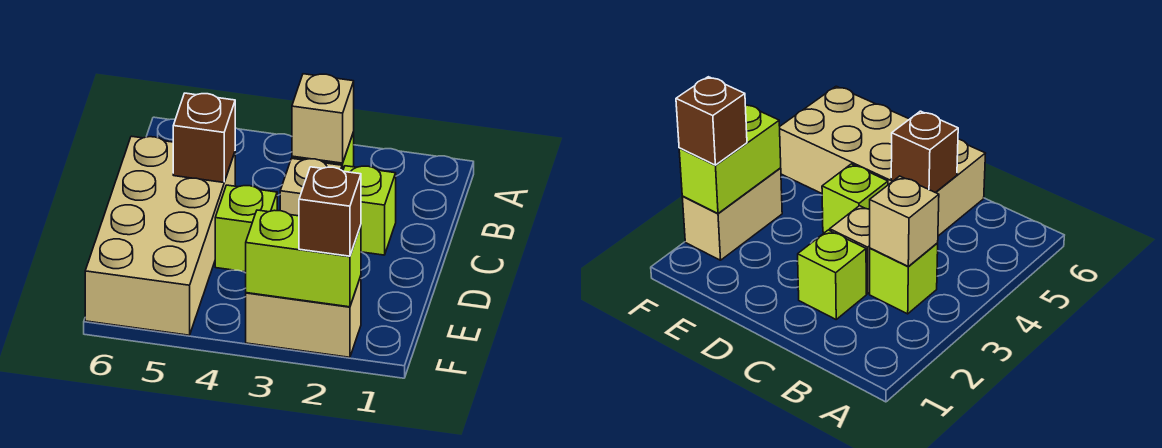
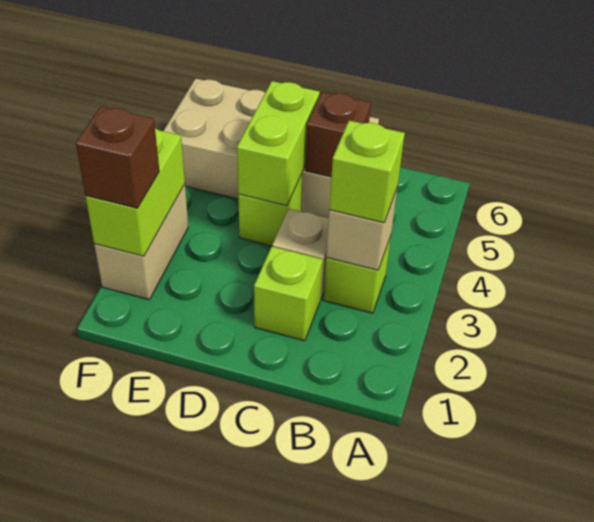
none -> lime brick B3 level 3
none -> lime brick D4:D5 level 2

